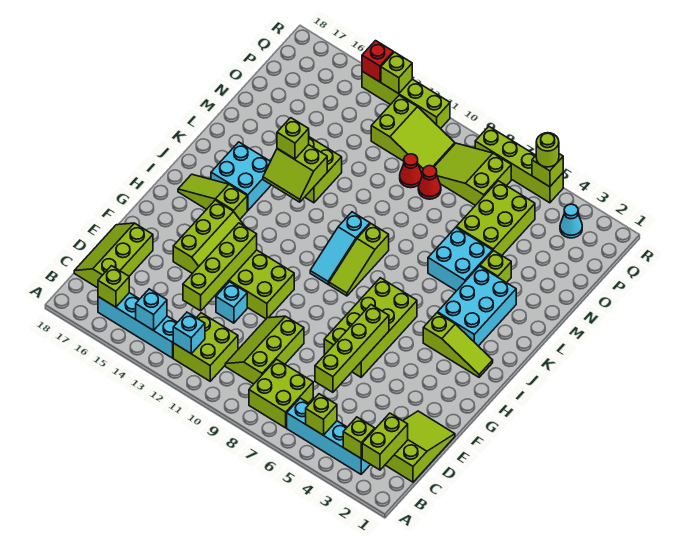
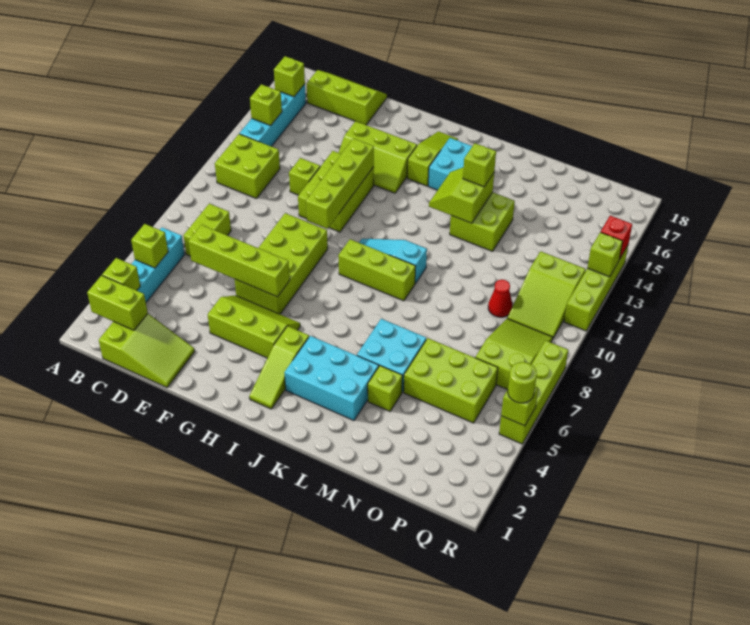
lime brick B7:C8 level 1 -> lime brick C7:C8 level 1
cyan brick B12 level 2 -> none
cyan brick B14 level 2 -> lime brick B14 level 2
lime slope C9:E10 level 1 top 9 -> lime slope F4:H5 level 1 top 4
lime brick D13:G13 level 2 -> lime brick G10:G13 level 2
cyan brick E12 level 1 -> lime brick E12 level 1
lime brick F6:I7 level 1 -> lime brick F6:G9 level 1
lime slope I9:K9 level 1 top K -> lime brick I9:K9 level 1
red cone O9 level 1 -> none
cyan cone Q3 level 1 -> none

